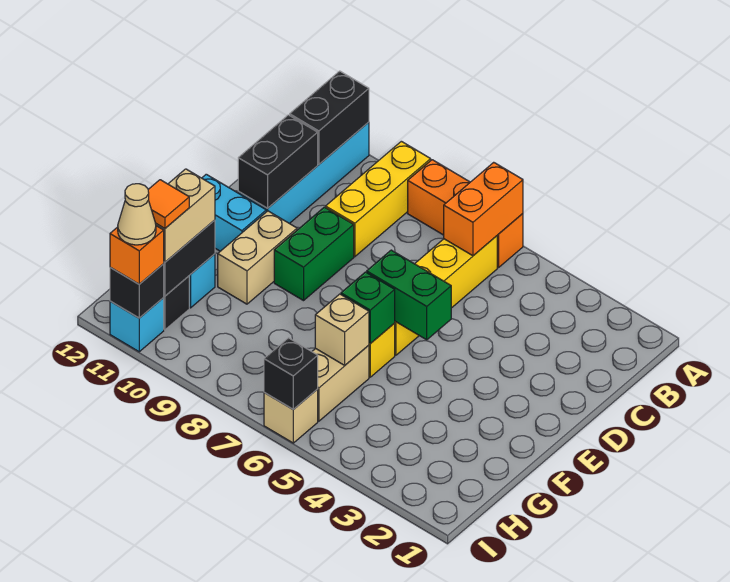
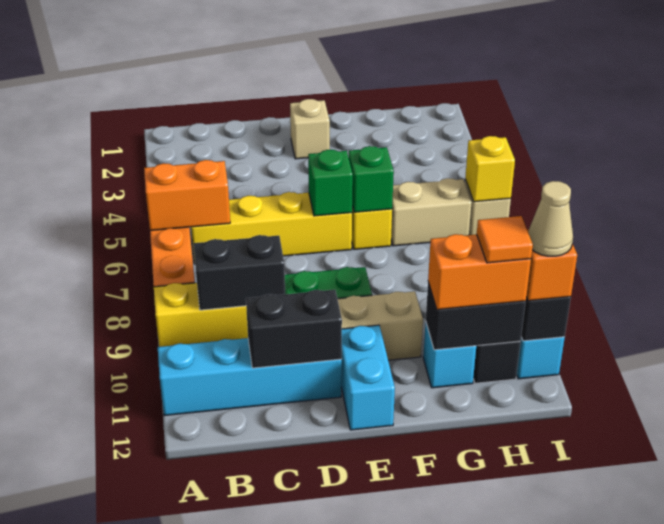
black brick A11:B11 level 2 -> black brick B9:C9 level 2
green brick E5:E6 level 2 -> green brick E6 level 2
tan brick G6 level 2 -> tan brick E2 level 1
tan brick G11:H11 level 3 -> orange brick G11:H11 level 3
black brick I6 level 2 -> yellow brick I6 level 2

